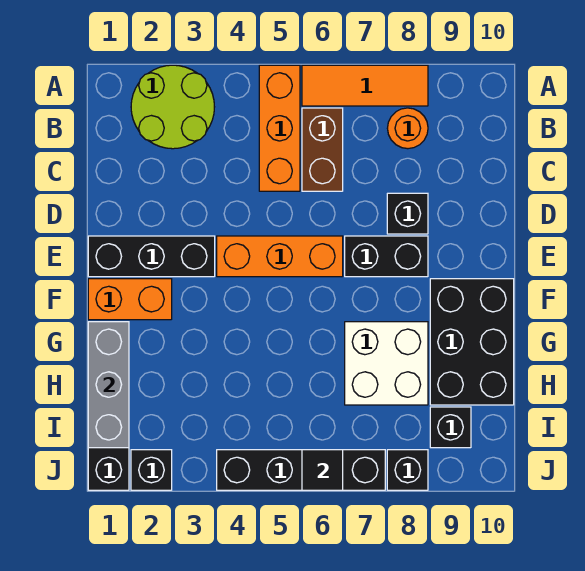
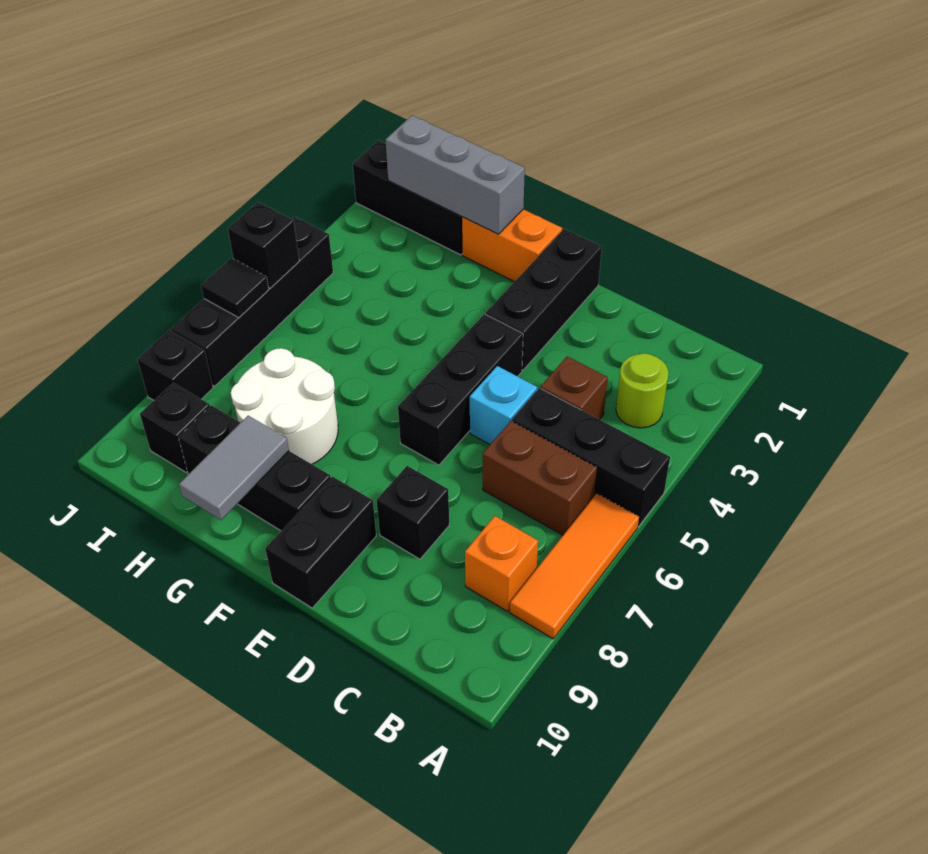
lime round brick A2:B3 level 1 -> lime round brick B3 level 1
orange brick A5:C5 level 1 -> black brick A5:C5 level 1
orange round brick B8 level 1 -> orange brick B8 level 1
none -> brown brick C4 level 1
none -> cyan brick D5 level 1
orange brick E4:E6 level 1 -> black brick E4:E6 level 1
black brick E7:E8 level 1 -> black brick E9:E10 level 1
orange brick F1:F2 level 1 -> orange brick F1:G1 level 1
black brick F9:H10 level 1 -> black brick F9:H9 level 1
white brick G7:H8 level 1 -> white round brick G7:H8 level 1
none -> grey tile G9:G10 level 2
black brick J2 level 1 -> black brick J5 level 2

